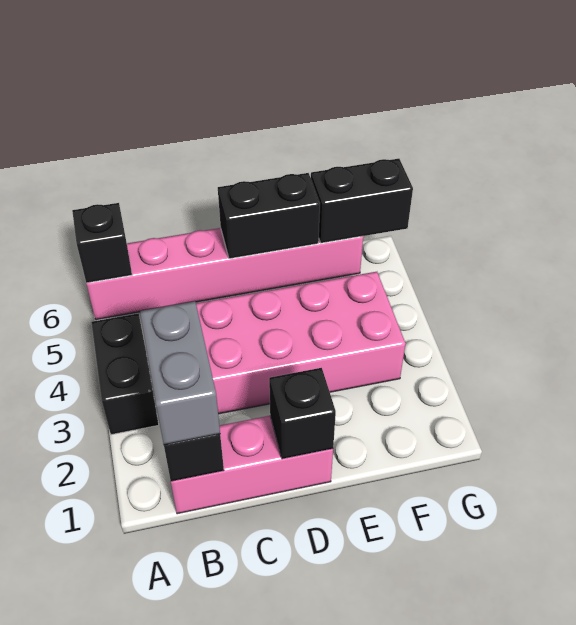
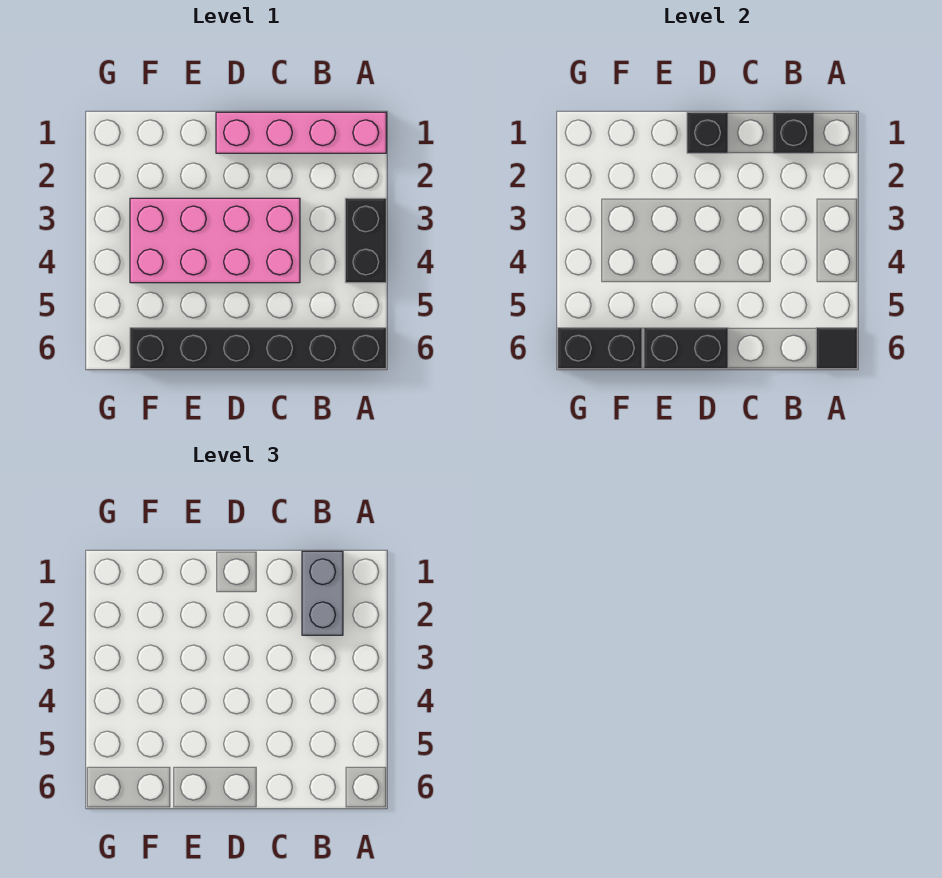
pink brick A6:F6 level 1 -> black brick A6:F6 level 1
black brick A6 level 2 -> black tile A6 level 2
pink brick B1:D1 level 1 -> pink brick A1:D1 level 1

